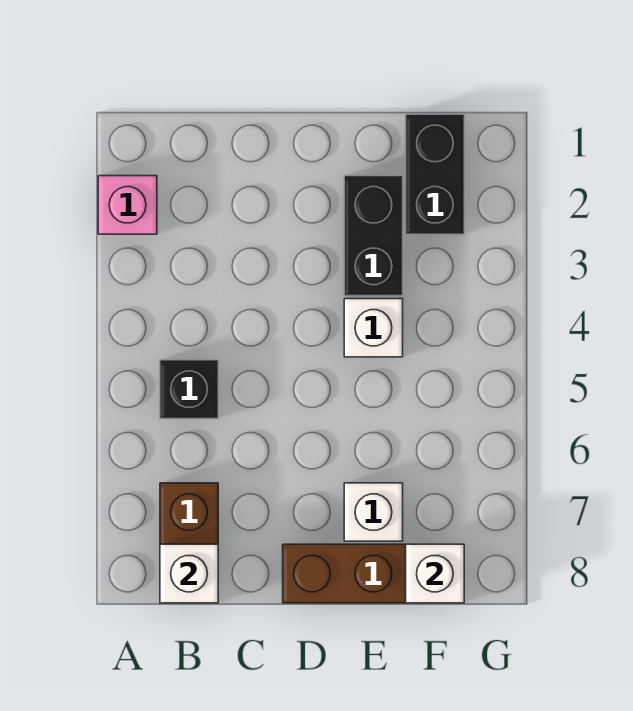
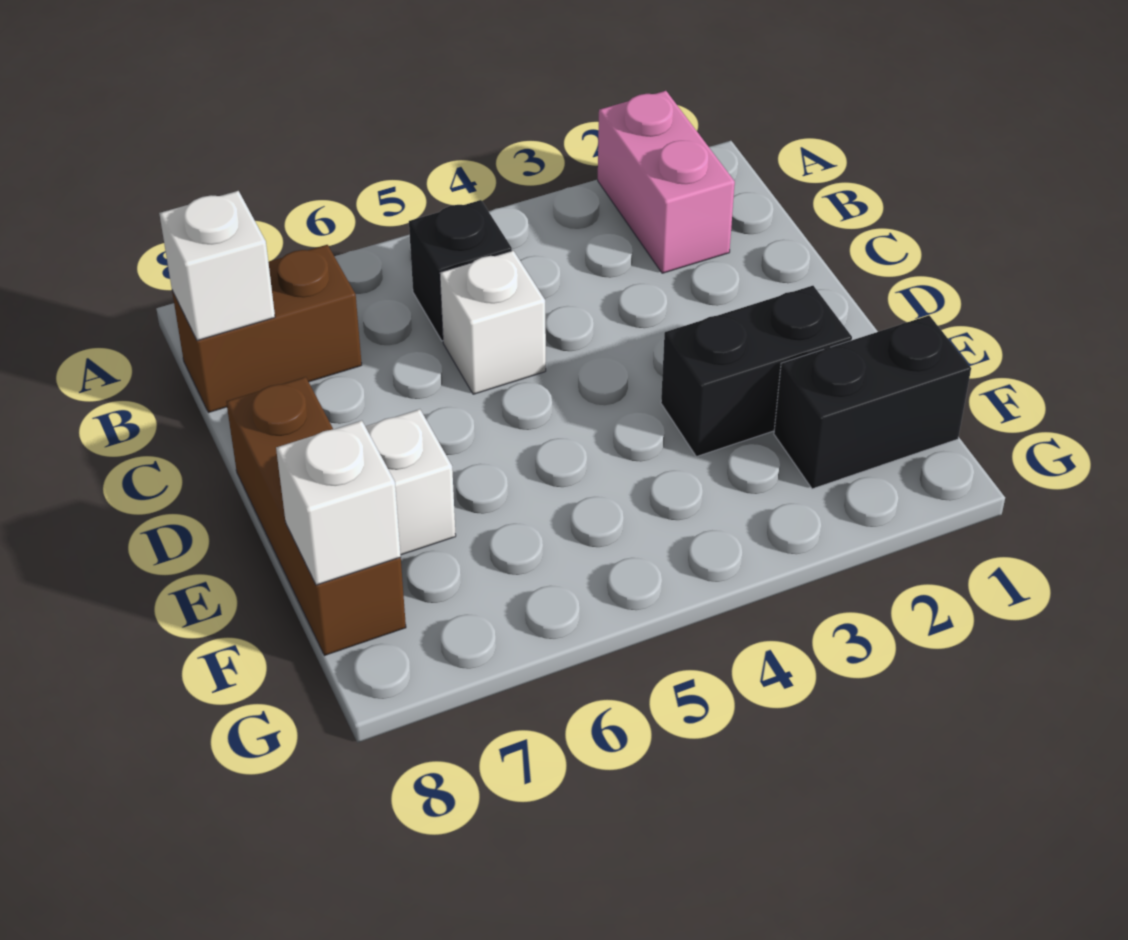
pink brick A2 level 1 -> pink brick A2:B2 level 1
white brick E4 level 1 -> white brick C5 level 1

